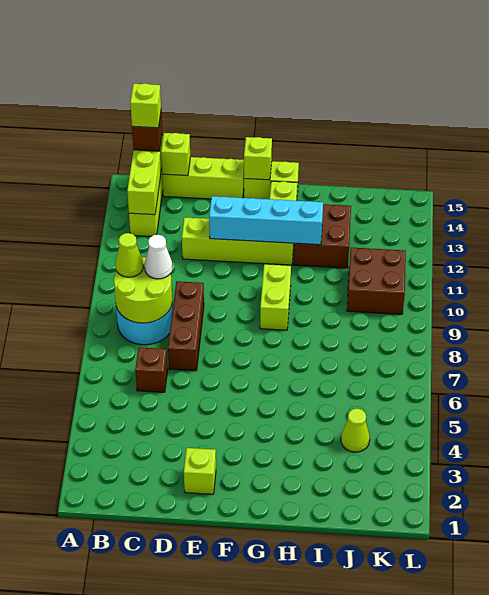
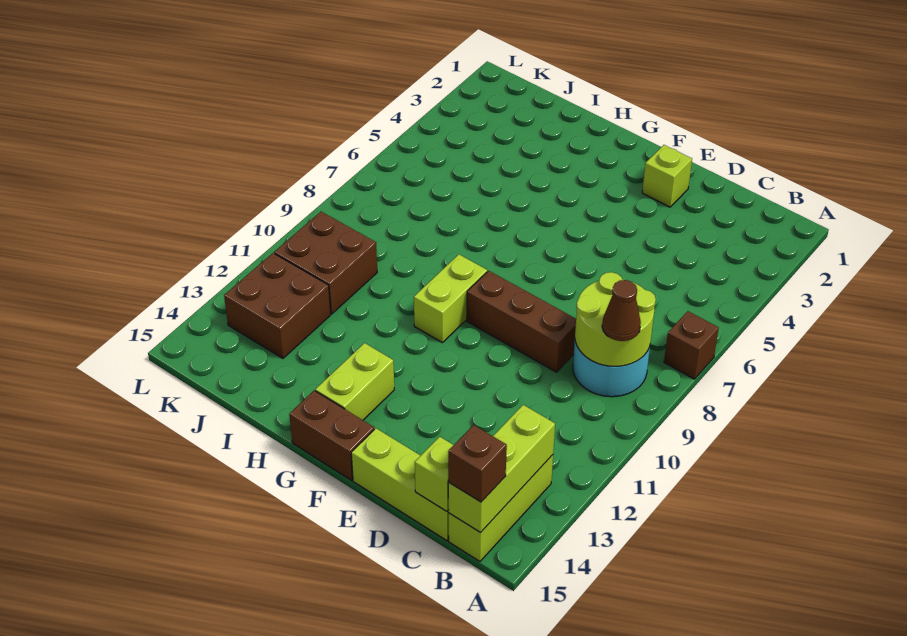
lime cone B9 level 3 -> brown cone B9 level 3
lime brick B15 level 4 -> none
brown brick C6 level 1 -> brown brick A7 level 1
white cone C9 level 3 -> none
brown brick D7:D9 level 1 -> brown brick D9:F9 level 1
lime brick D12:G12 level 1 -> none
cyan brick E12:H12 level 2 -> none
lime brick F15:G15 level 1 -> brown brick F15:G15 level 1
lime brick F15 level 2 -> none
brown brick H12:I13 level 1 -> brown brick J12:K13 level 1
lime cone J4 level 1 -> none

